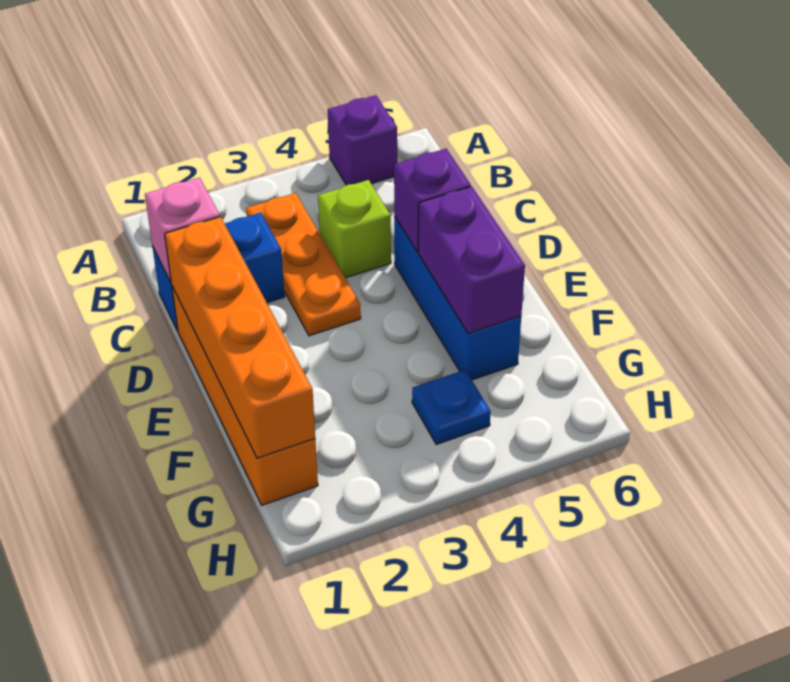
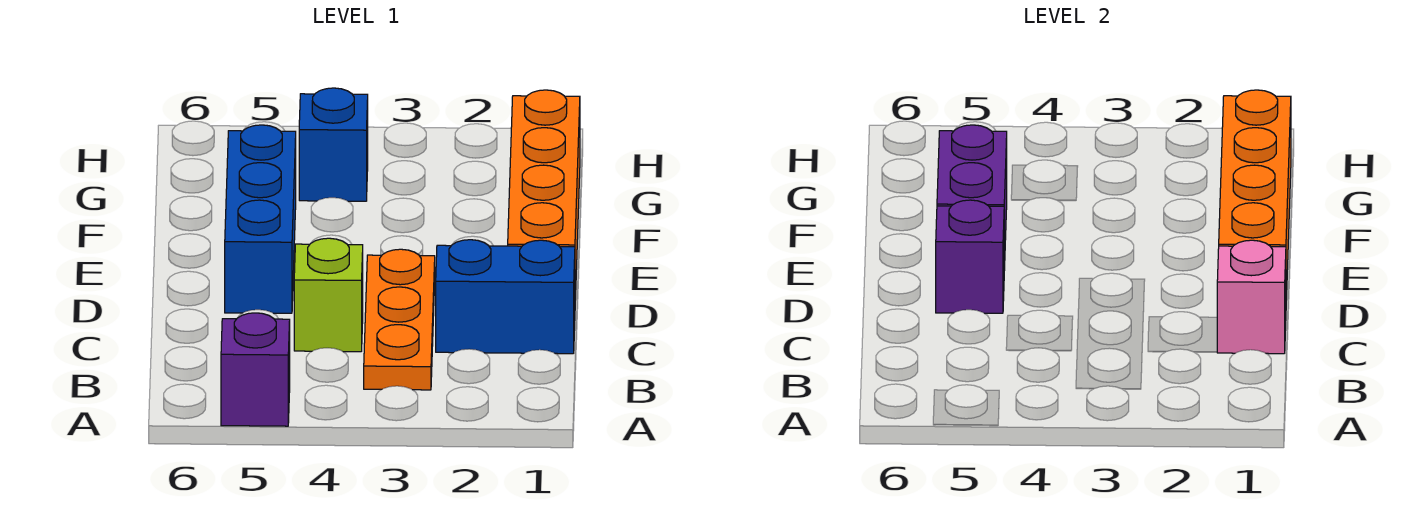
blue plate G4 level 1 -> blue brick G4 level 1

